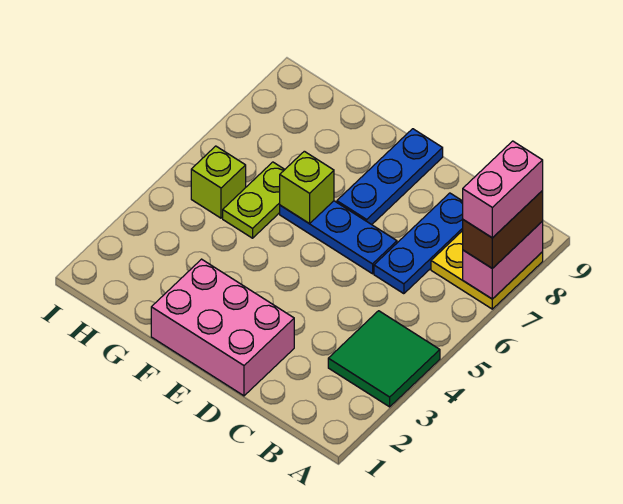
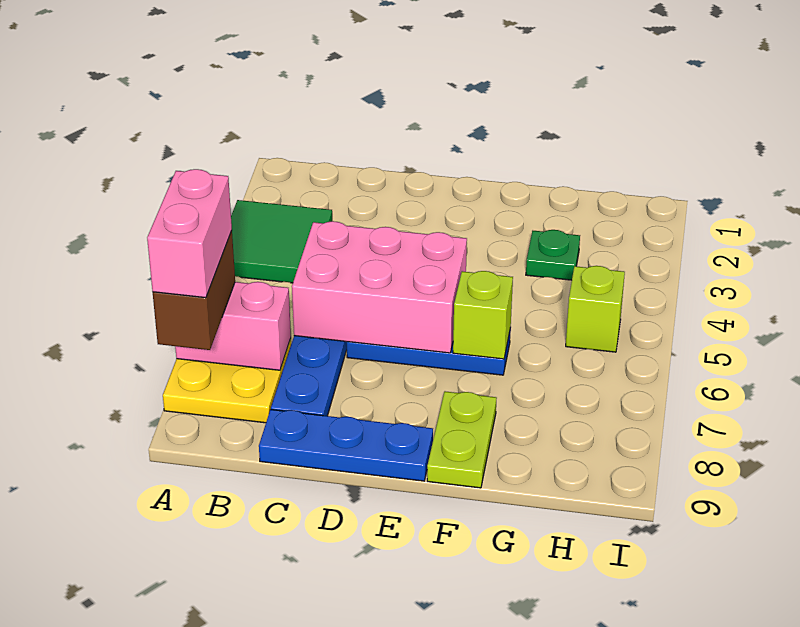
pink brick A7:A8 level 2 -> pink brick A7:B7 level 2
pink brick D1:F2 level 1 -> pink brick C5:E6 level 2
blue plate E7:E9 level 1 -> blue plate C9:E9 level 1
none -> green plate G3 level 1
lime plate G5:G6 level 1 -> lime plate F8:F9 level 1

